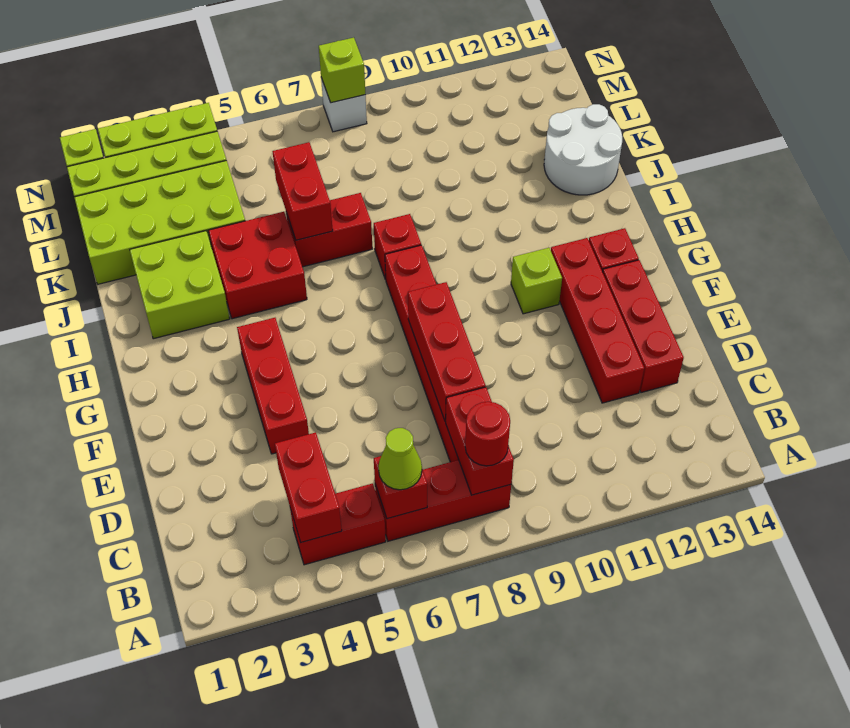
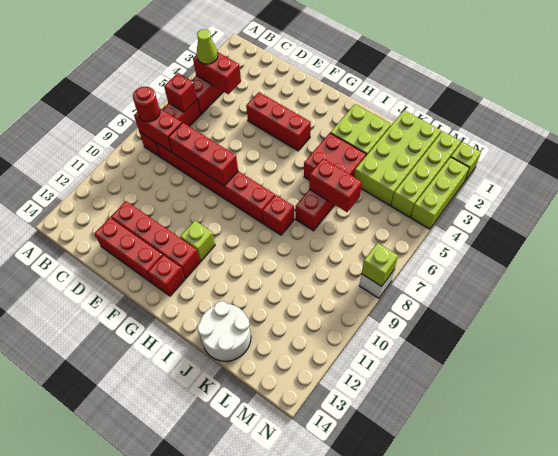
lime cone B6 level 3 -> lime cone B4 level 3

